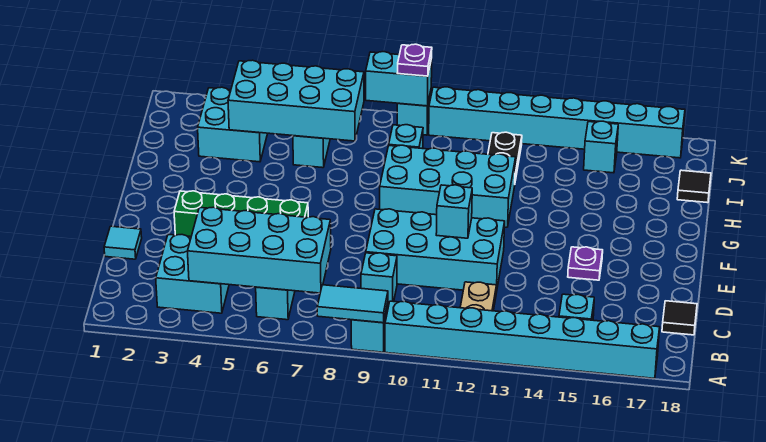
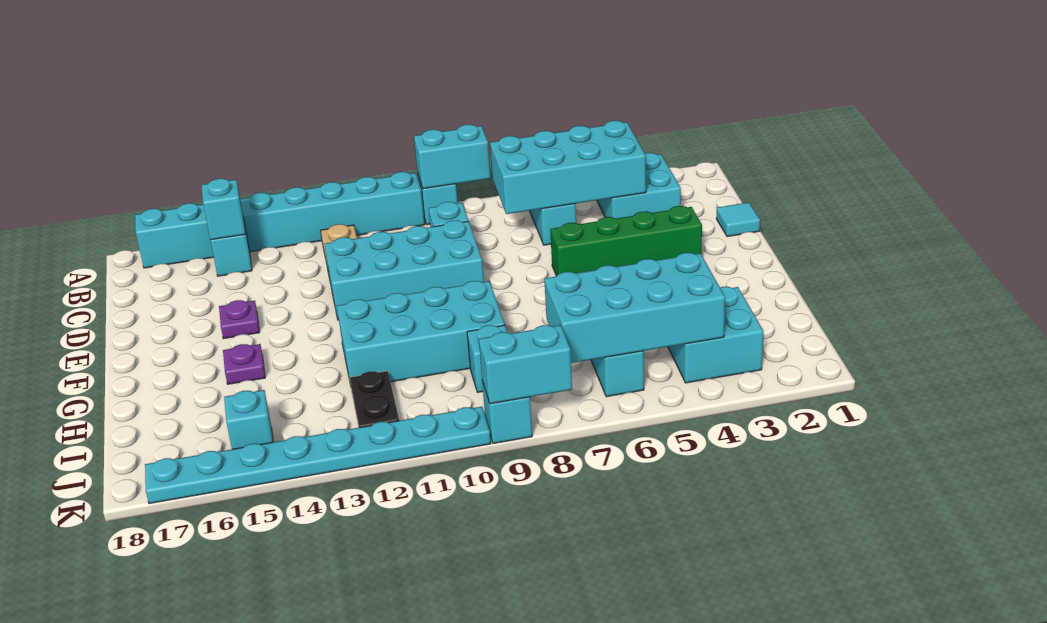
cyan tile A8:A9 level 2 -> cyan brick A8:A9 level 2
black tile C18 level 1 -> none
cyan brick E11 level 2 -> cyan brick B15 level 2
black tile I18 level 1 -> none
purple plate K9 level 3 -> purple plate G15 level 1
cyan brick K10:K17 level 1 -> cyan plate K10:K17 level 1

